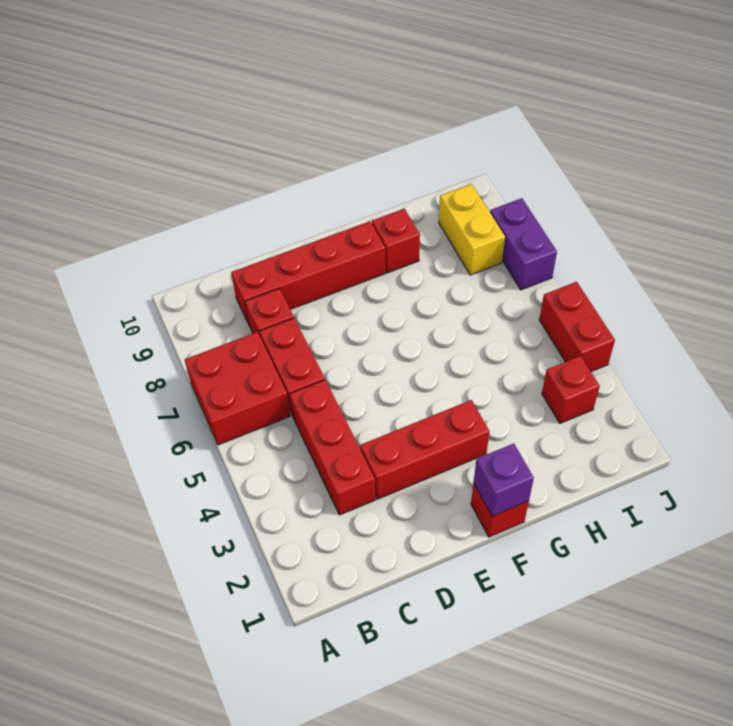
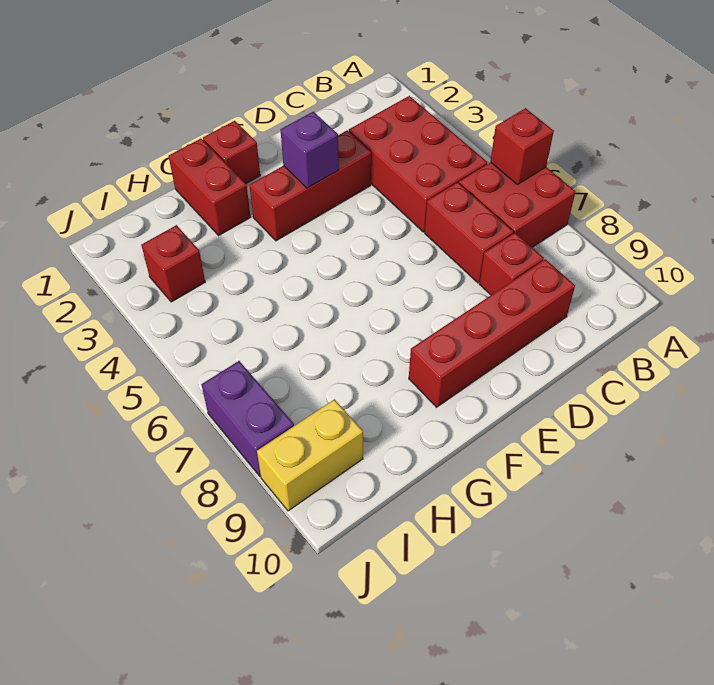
red brick C3:C5 level 1 -> red brick B3:C5 level 1
purple brick F1 level 2 -> purple brick E3 level 2
red brick G9 level 1 -> red brick A6 level 2
yellow brick I8:I9 level 1 -> yellow brick I9:J9 level 1
red brick J4:J5 level 1 -> red brick G1:G2 level 1

